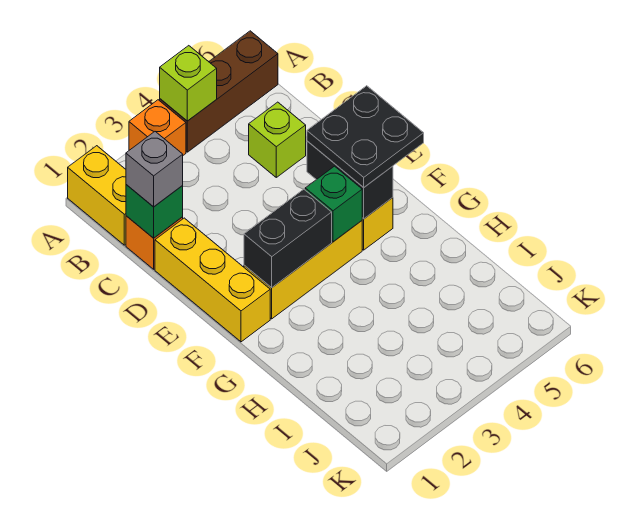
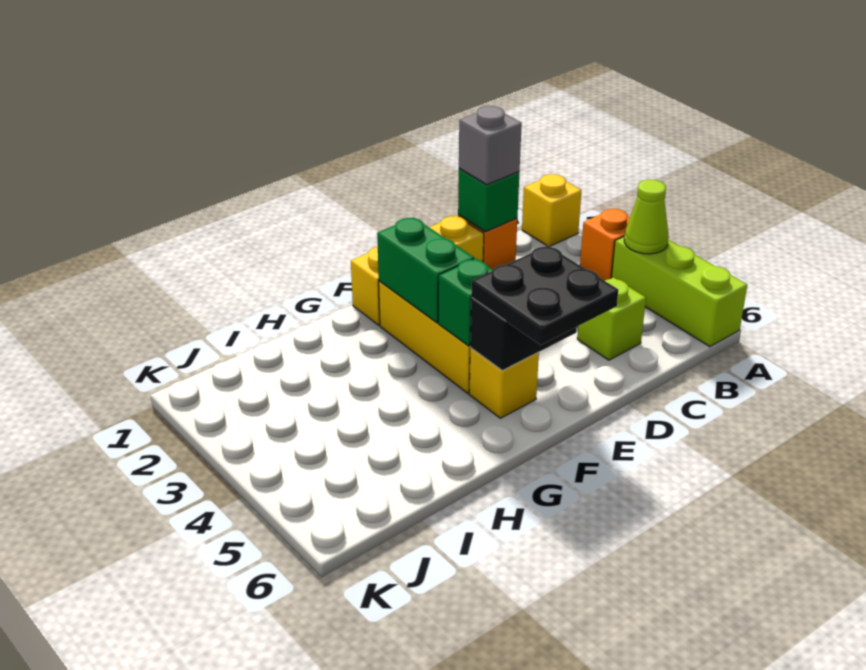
yellow brick A1:B1 level 1 -> yellow brick A1 level 1
brown brick A4:A6 level 1 -> lime brick A4:A6 level 1
lime brick A4 level 2 -> lime cone A4 level 2
black brick F2:F3 level 2 -> green brick F2:F3 level 2

